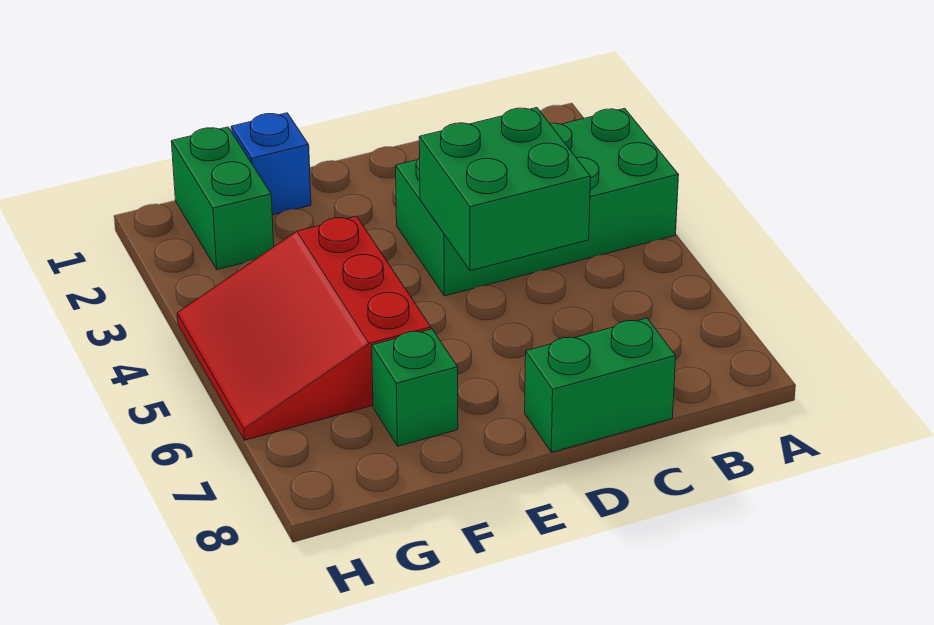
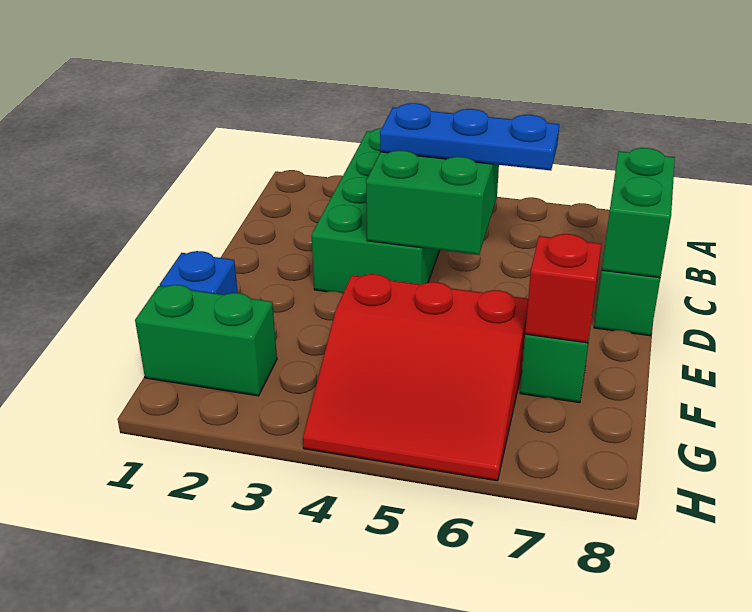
none -> blue plate C4:C6 level 3
none -> green brick C8:D8 level 2
none -> red brick F7 level 2

